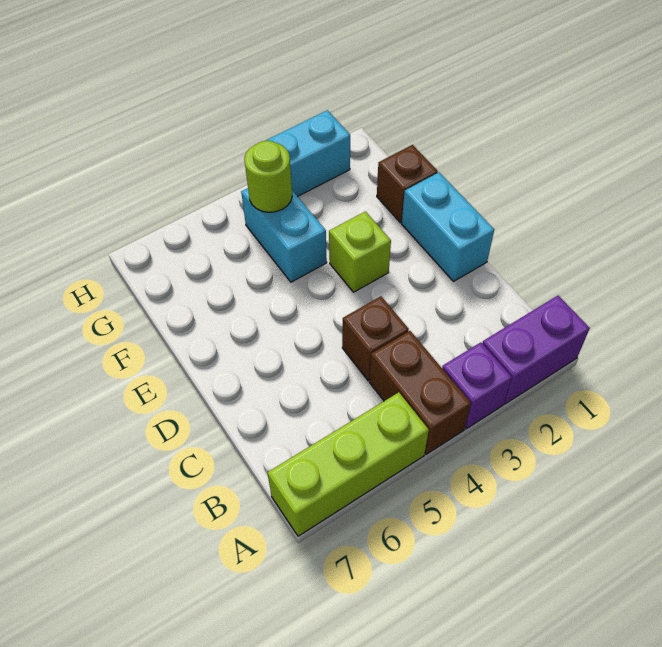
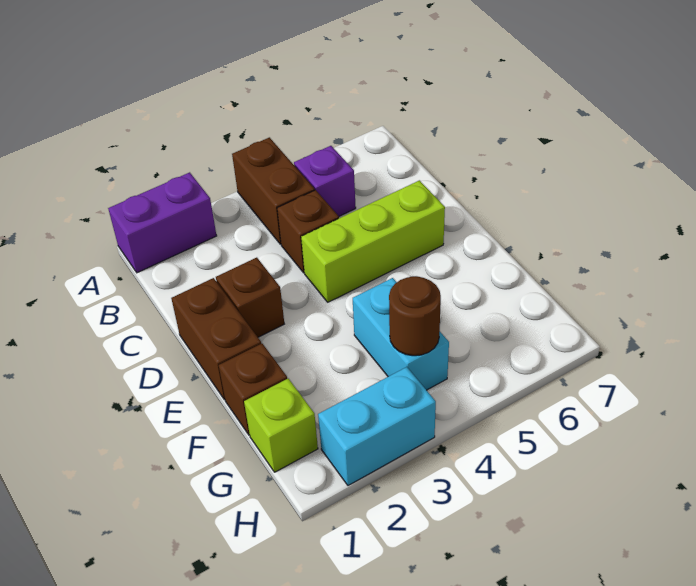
purple brick A3 level 1 -> purple brick B5 level 1
lime brick A5:A7 level 1 -> lime brick D4:D6 level 1
cyan brick D1:E1 level 1 -> brown brick D1:E1 level 1
none -> brown brick D2 level 1
lime brick E3 level 1 -> lime brick G1 level 1
lime round brick G4 level 2 -> brown round brick G4 level 2

